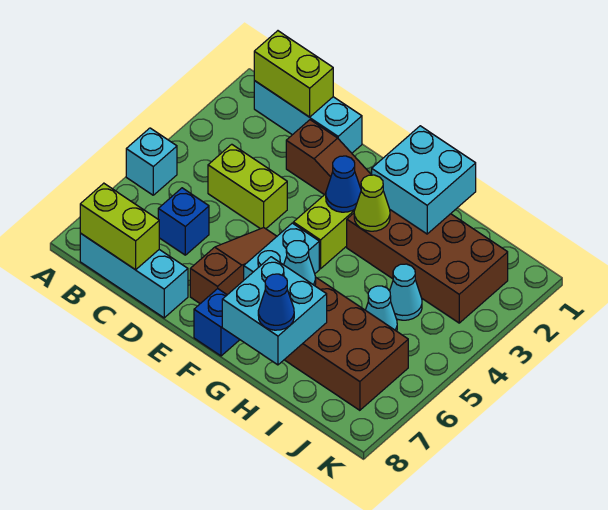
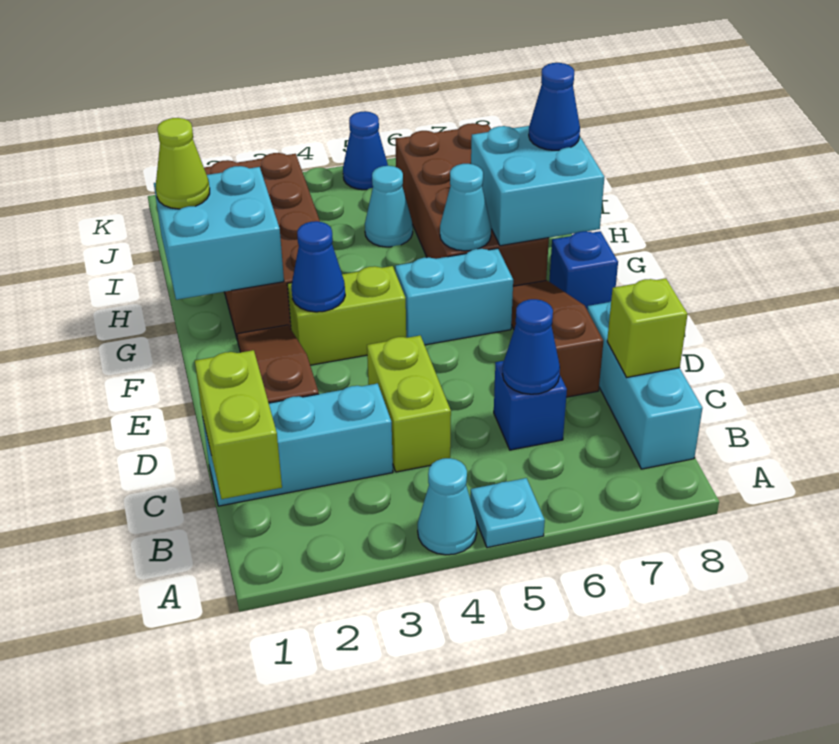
cyan brick A5 level 1 -> cyan plate A5 level 1
cyan brick B1:D1 level 1 -> cyan brick C1:C3 level 1
lime brick B8:C8 level 2 -> lime brick C8 level 2
none -> blue cone C6 level 2
brown slope E5:E7 level 1 top 7 -> brown slope D7:F7 level 1 top D
lime cone G3 level 2 -> lime cone H1 level 3
cyan cone I4 level 1 -> cyan cone A4 level 1
none -> blue cone K5 level 1

